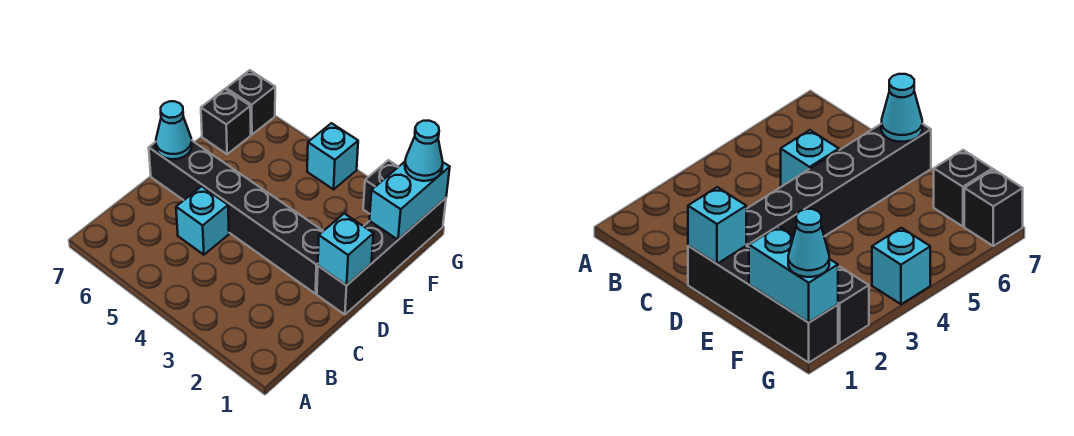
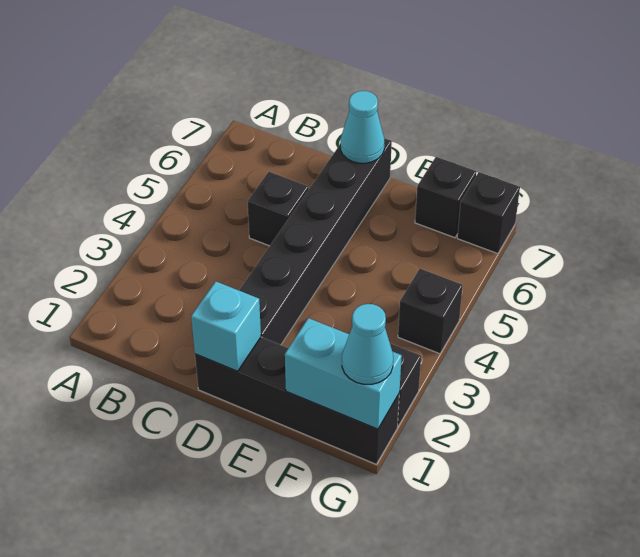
cyan brick C5 level 1 -> black brick C5 level 1
cyan brick G4 level 1 -> black brick G4 level 1

